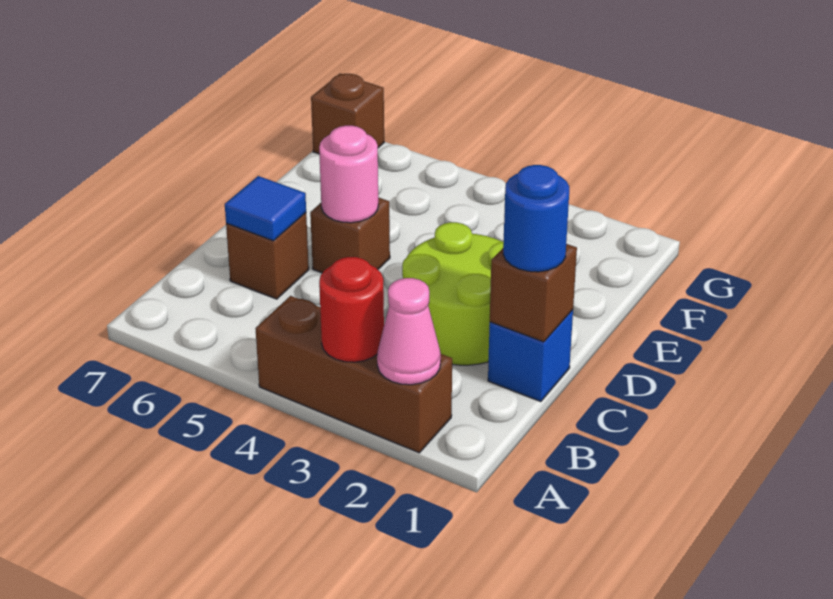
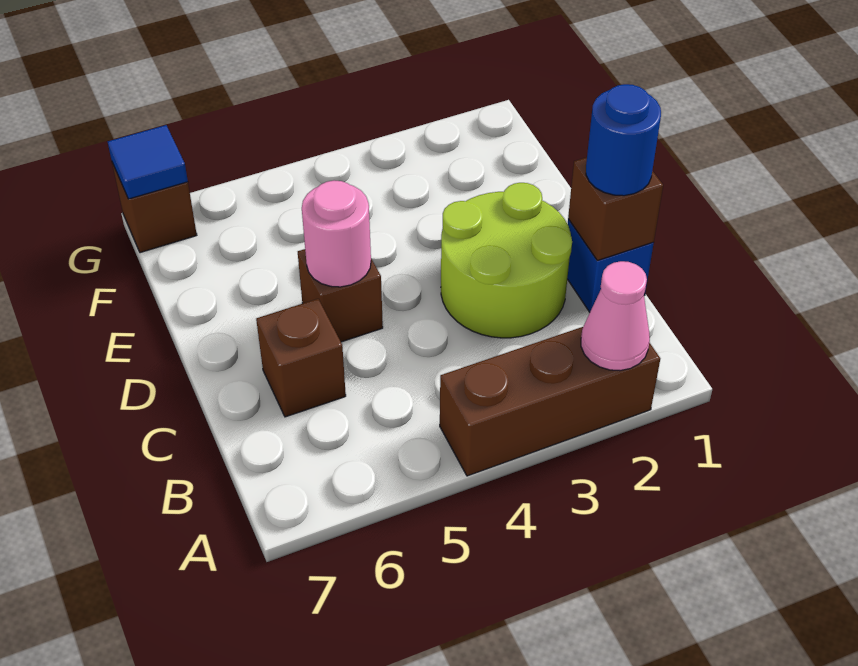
red round brick A3 level 2 -> none
blue tile C6 level 2 -> blue tile G7 level 2

